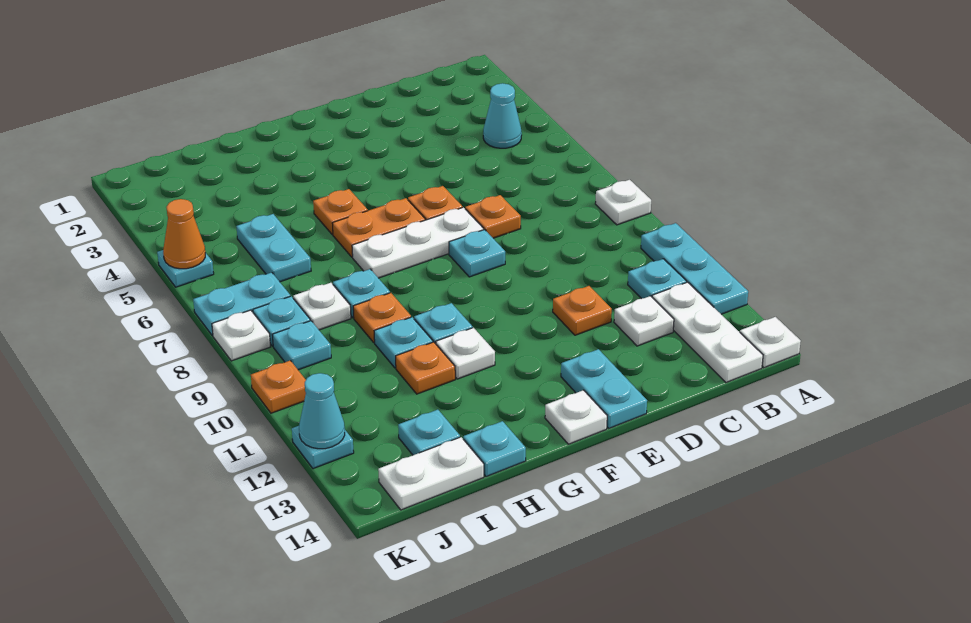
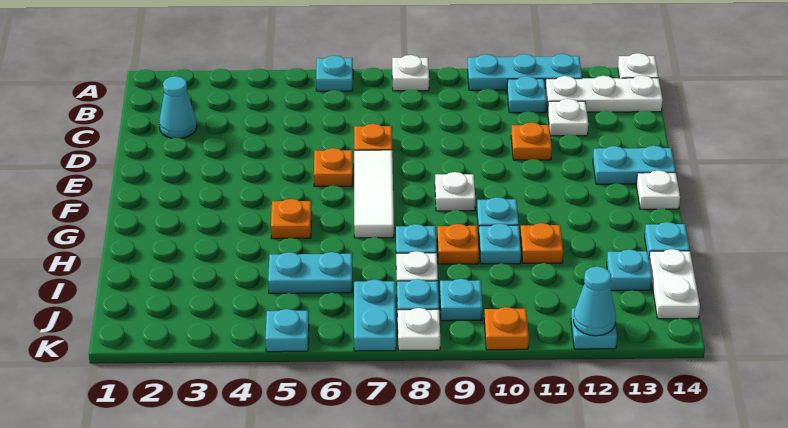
cyan cone B4 level 1 -> cyan cone C2 level 1
white plate E7:G7 level 1 -> white tile E7:G7 level 1
cyan plate E8 level 1 -> cyan plate A6 level 1
orange plate F6:G6 level 1 -> none
white plate G11 level 1 -> white plate F9 level 1
orange cone K5 level 2 -> none

